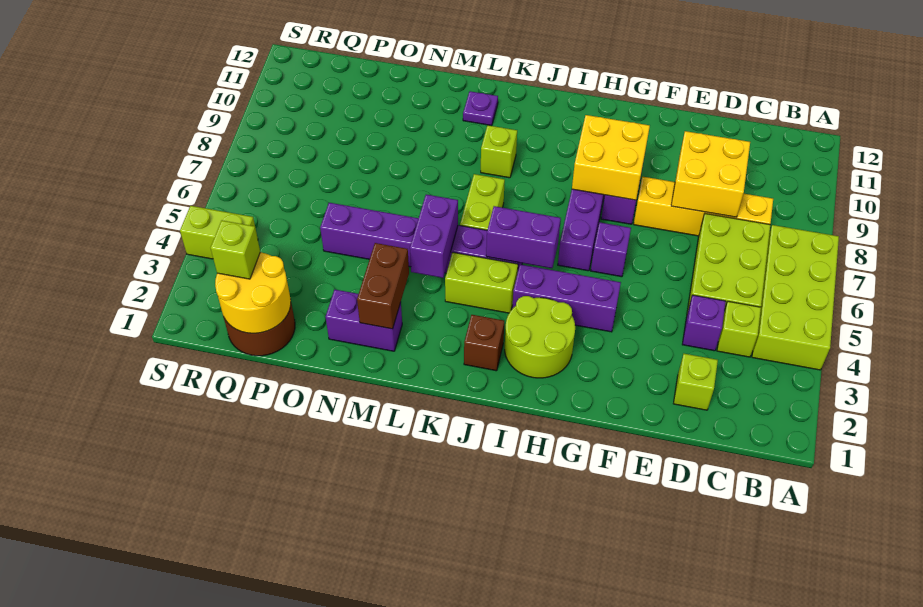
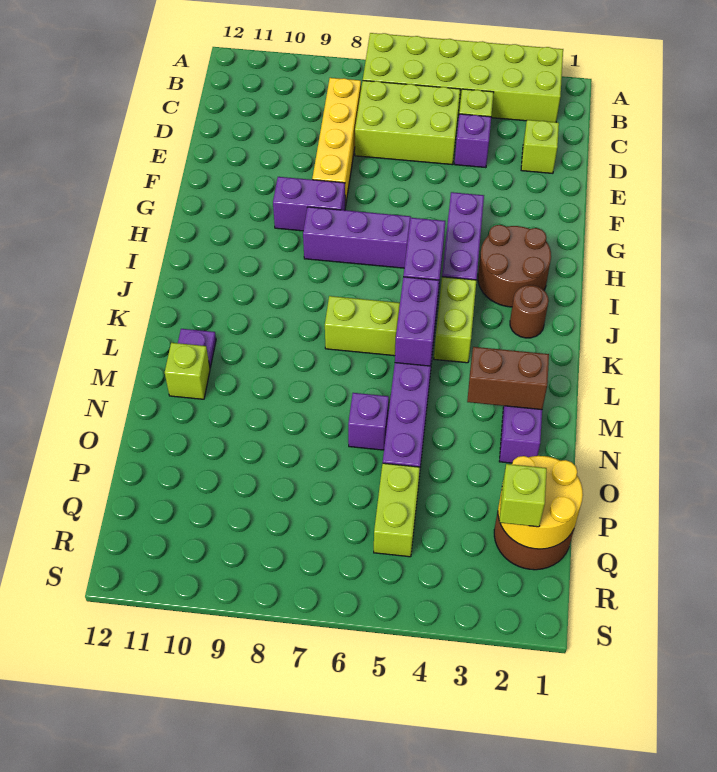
lime brick A4:B7 level 1 -> lime brick A2:B7 level 1
yellow brick D8:E9 level 2 -> none
purple brick G6 level 1 -> purple brick N6 level 1
yellow brick G8:H9 level 2 -> none
lime round brick H2:I3 level 1 -> brown round brick H2:I3 level 1
brown brick J2 level 1 -> brown round brick J2 level 1
lime brick K9 level 1 -> lime brick M11 level 1
purple brick L4:L5 level 2 -> purple brick K5:L5 level 2
lime brick R4:S4 level 1 -> lime brick P5:Q5 level 1

